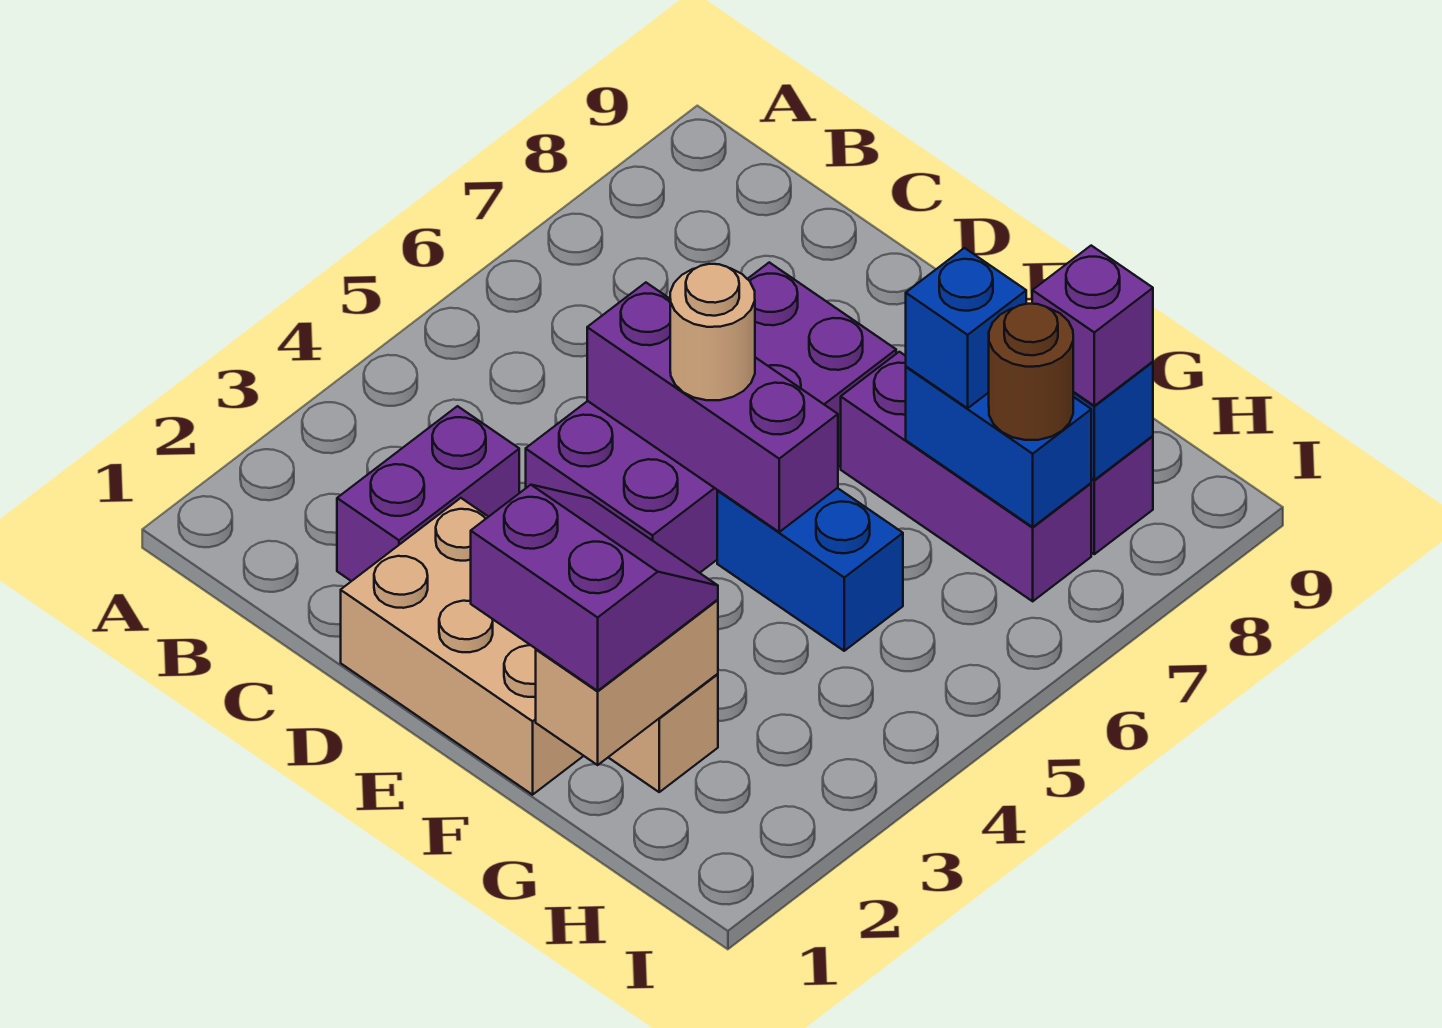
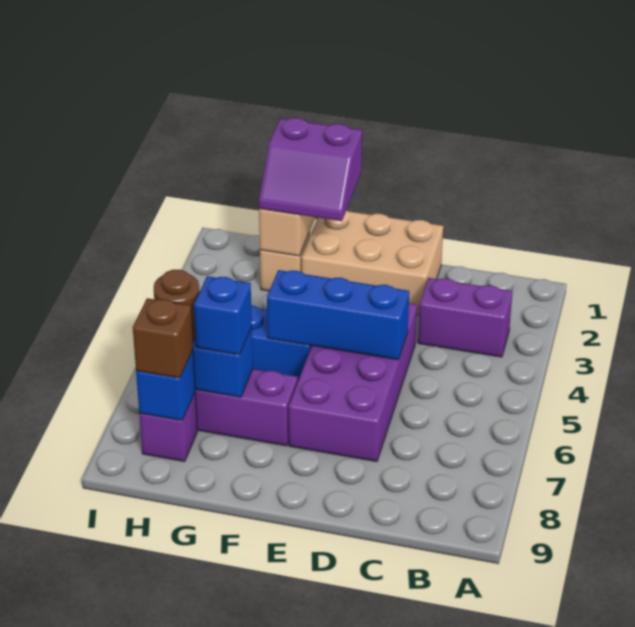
purple brick C2:C3 level 1 -> purple brick B3:C3 level 1
purple brick D5:F5 level 2 -> blue brick D5:F5 level 2
tan round brick E5 level 3 -> none
purple brick H8 level 3 -> brown brick H8 level 3

